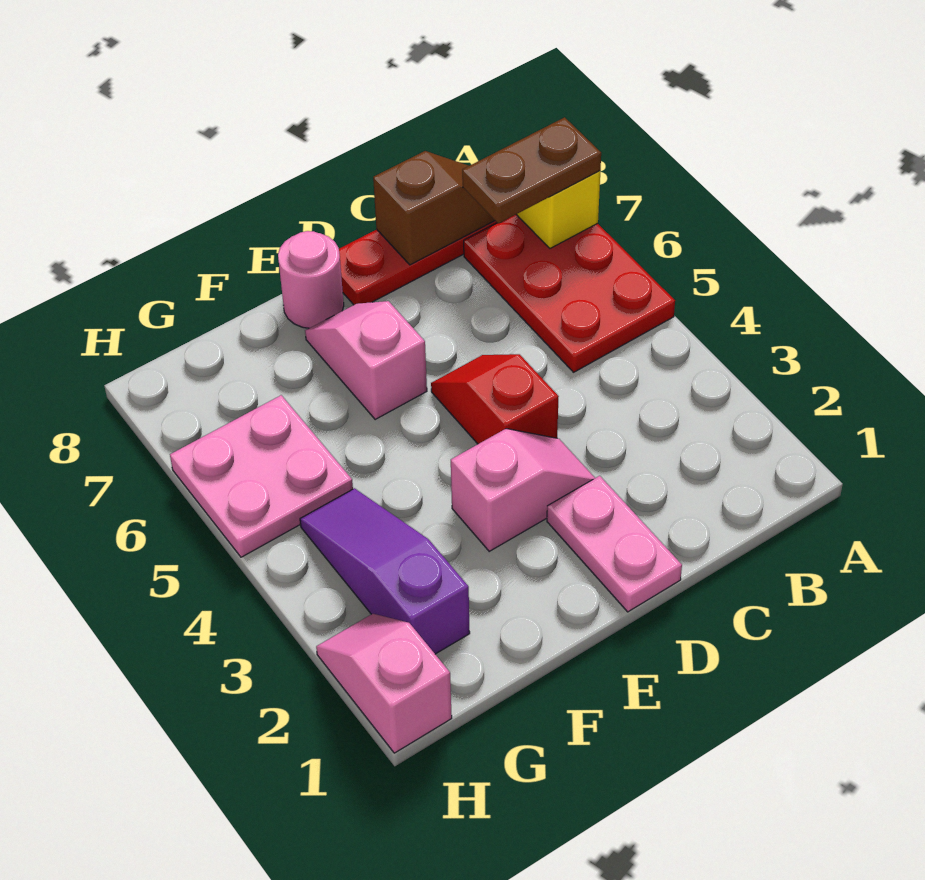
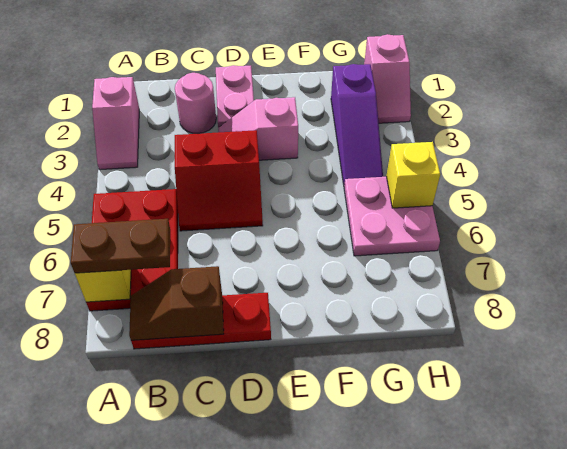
red slope D4:D5 level 1 top 4 -> red slope C4:D5 level 1 top 4
pink slope E6:E7 level 1 top 6 -> pink slope A2:A3 level 1 top 2
pink round brick E8 level 1 -> pink round brick C2 level 1
none -> yellow brick H5 level 2

